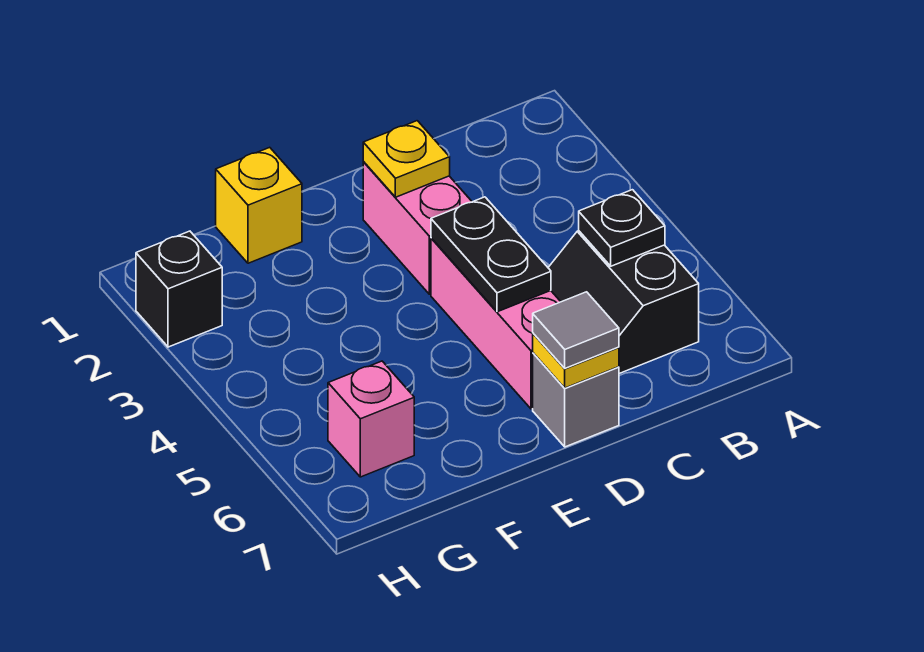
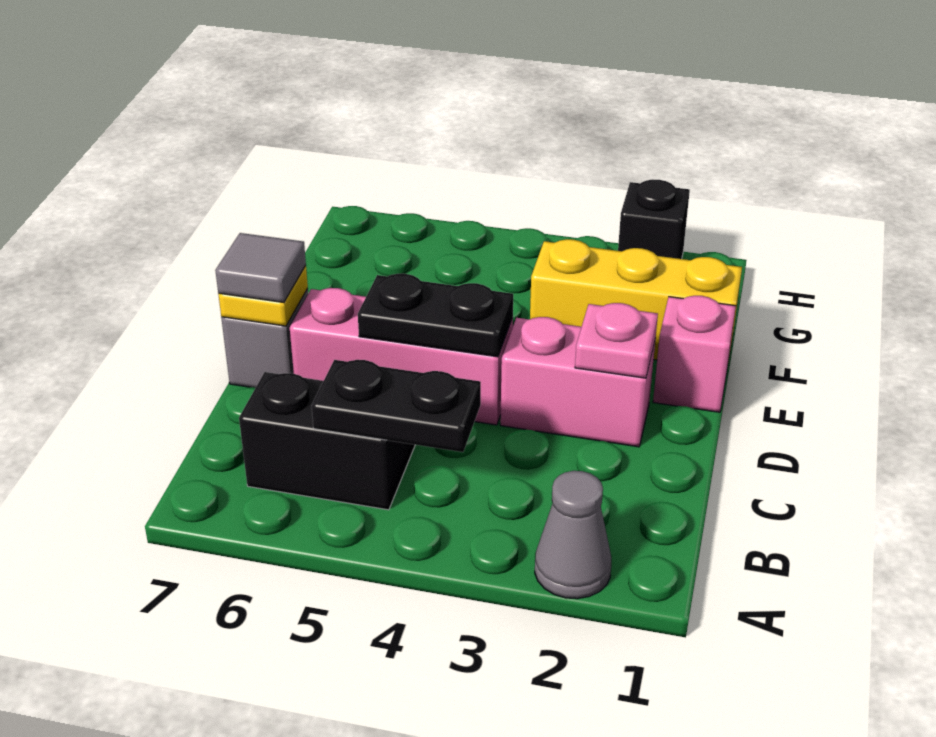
none -> grey cone A2 level 1
black plate B5 level 2 -> black plate B4:B5 level 2
yellow plate D2 level 2 -> pink plate D2 level 2
yellow brick F1 level 1 -> yellow brick F1:F3 level 1
pink brick G6 level 1 -> pink brick E1 level 1

